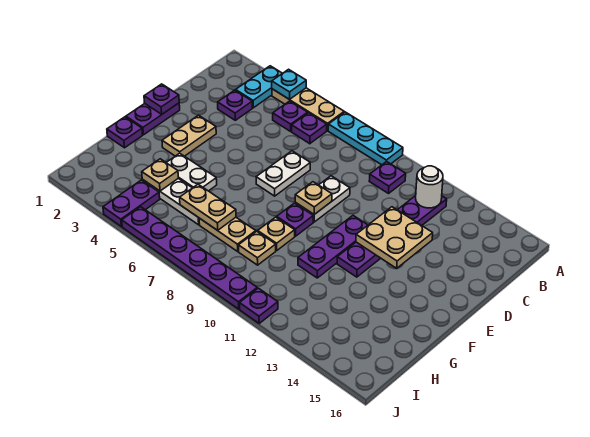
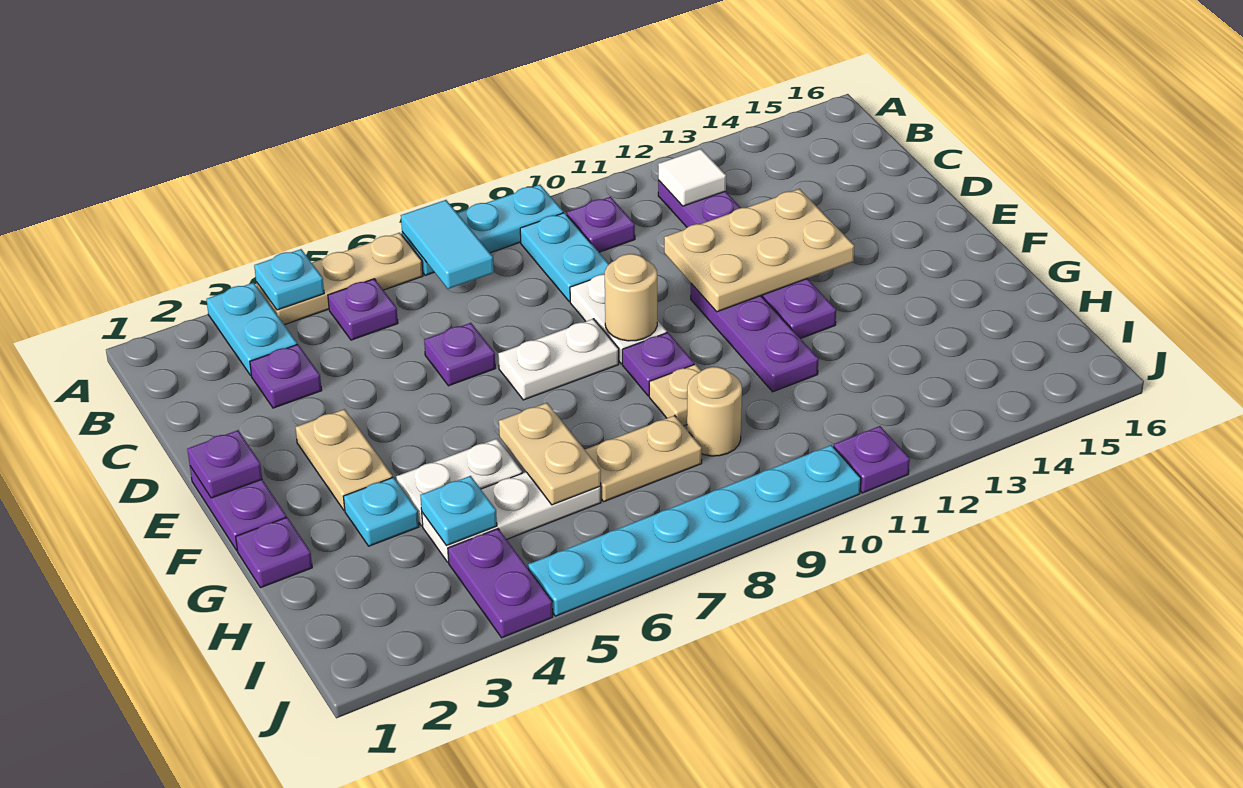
none -> cyan tile A7:B7 level 2
purple plate B6 level 1 -> purple plate D6 level 1
none -> cyan plate B9:C9 level 1
white round brick B12 level 2 -> white tile B12 level 2
white plate D7:E7 level 1 -> white plate E7:E8 level 1
tan plate D12:E13 level 2 -> tan plate D11:E13 level 2
tan plate E9 level 2 -> tan round brick E9 level 2
none -> cyan plate G3 level 1
tan plate H4 level 2 -> cyan plate H4 level 2
tan plate H6:H7 level 2 -> tan plate G6:H6 level 2
tan plate H9 level 1 -> tan round brick H9 level 1
purple plate J5:J10 level 1 -> cyan plate J5:J10 level 1

